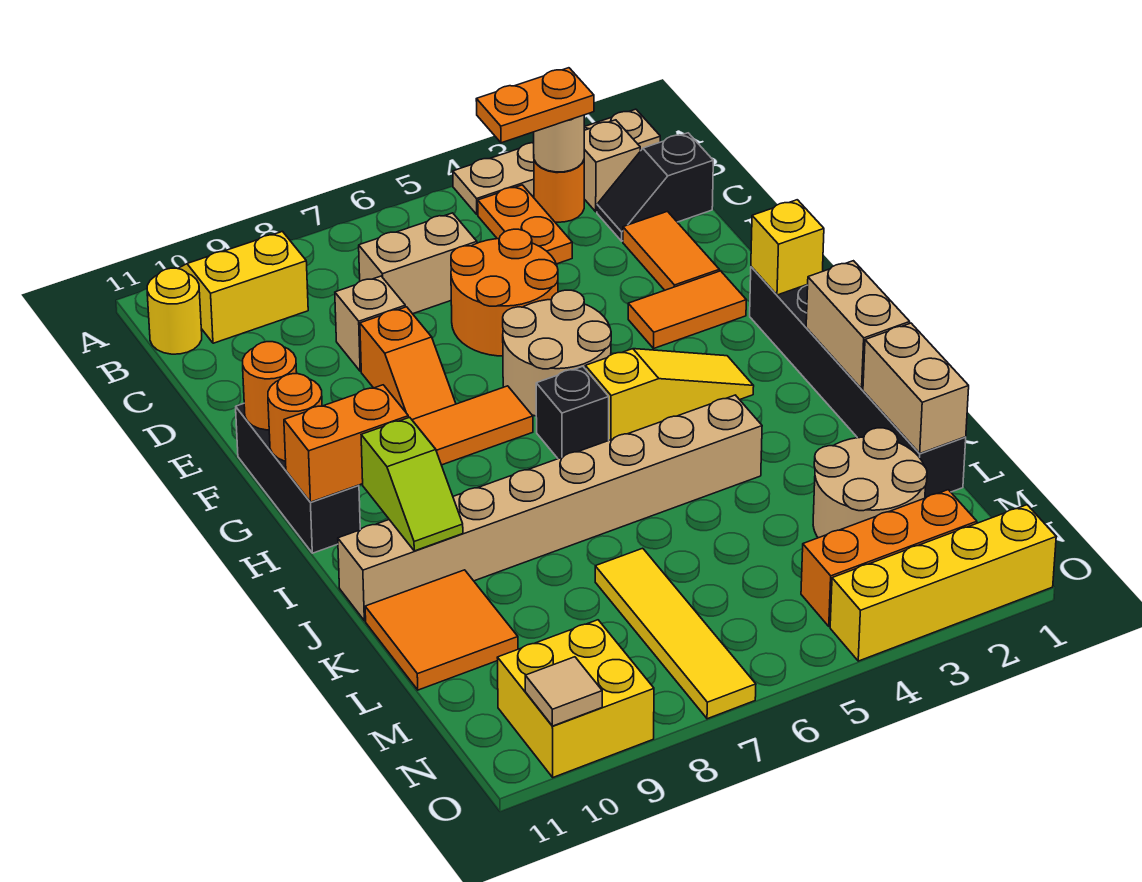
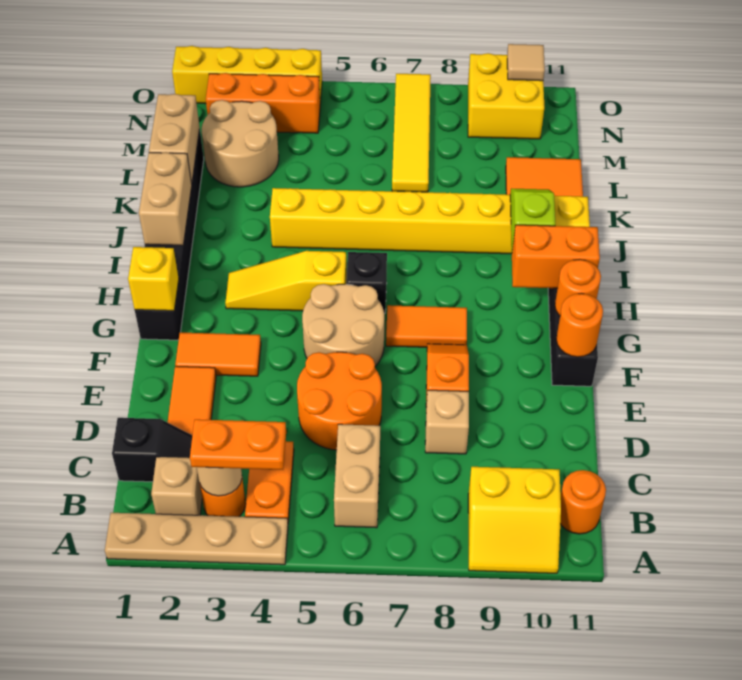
yellow round brick B11 level 1 -> orange round brick B11 level 1
tan brick C6:C7 level 1 -> tan brick B6:C6 level 1
tan brick J4:J11 level 1 -> yellow brick J4:J11 level 1

